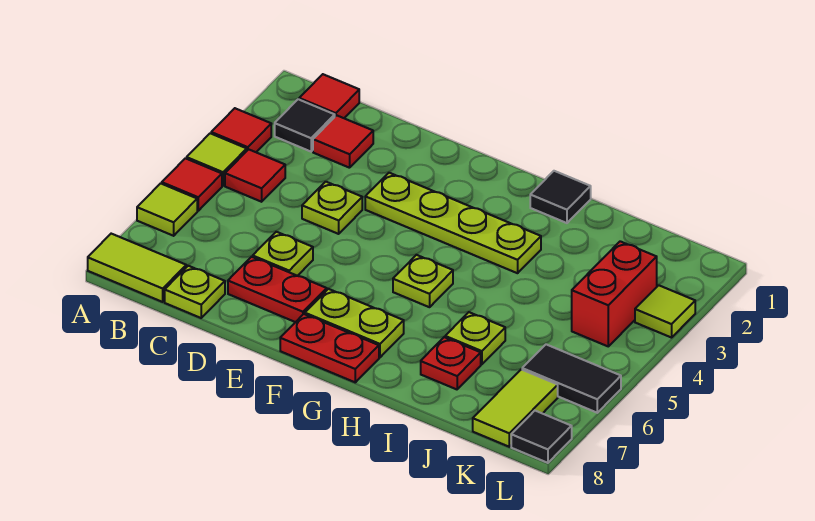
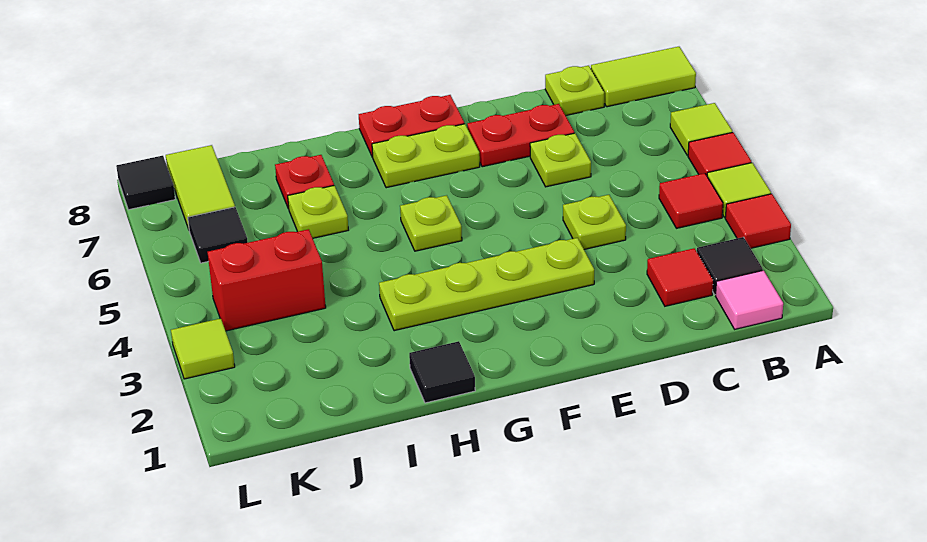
red tile B1 level 1 -> pink tile B1 level 1
red brick K3:K4 level 1 -> red brick J4:K4 level 1
black tile K6:L6 level 1 -> black tile K6 level 1

